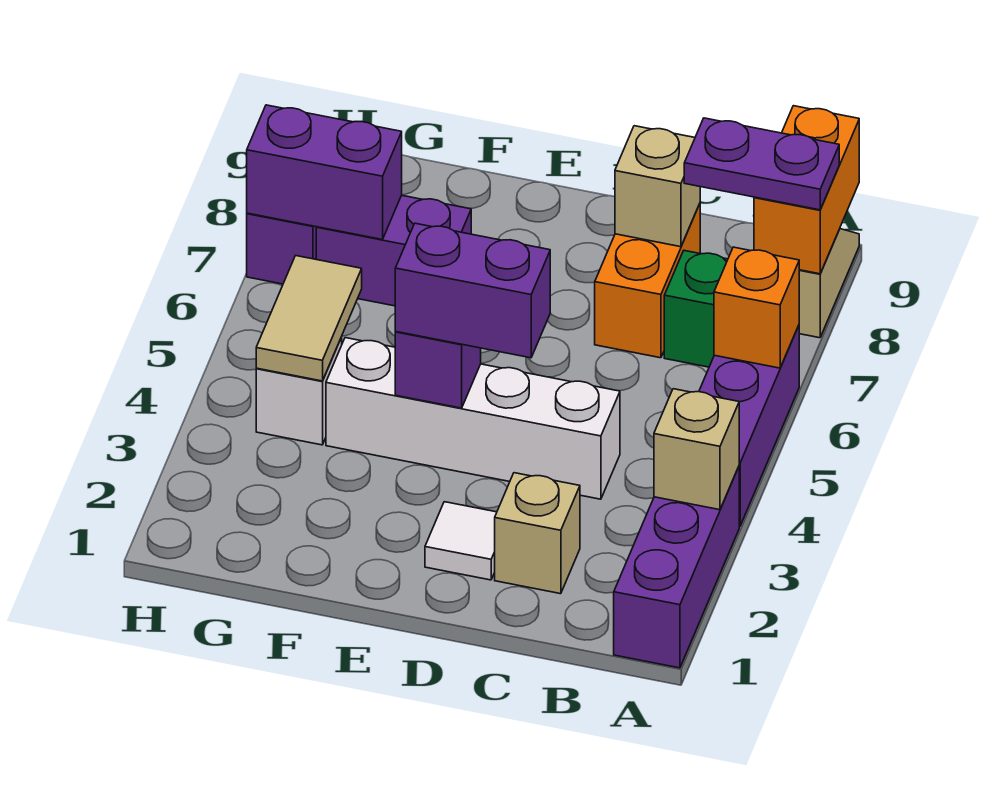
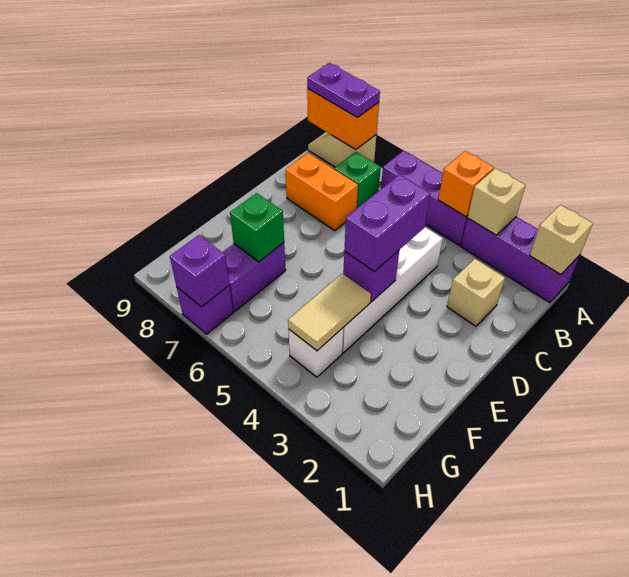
orange brick A6 level 2 -> orange brick A4 level 2
purple plate A8:B8 level 3 -> purple plate A8:A9 level 3
tan brick C8 level 2 -> tan brick A1 level 2
white tile D2 level 1 -> none
none -> green brick F7 level 2
tan tile G4:G5 level 2 -> tan tile F4:G4 level 2
purple brick G7:H7 level 2 -> purple brick H7 level 2

